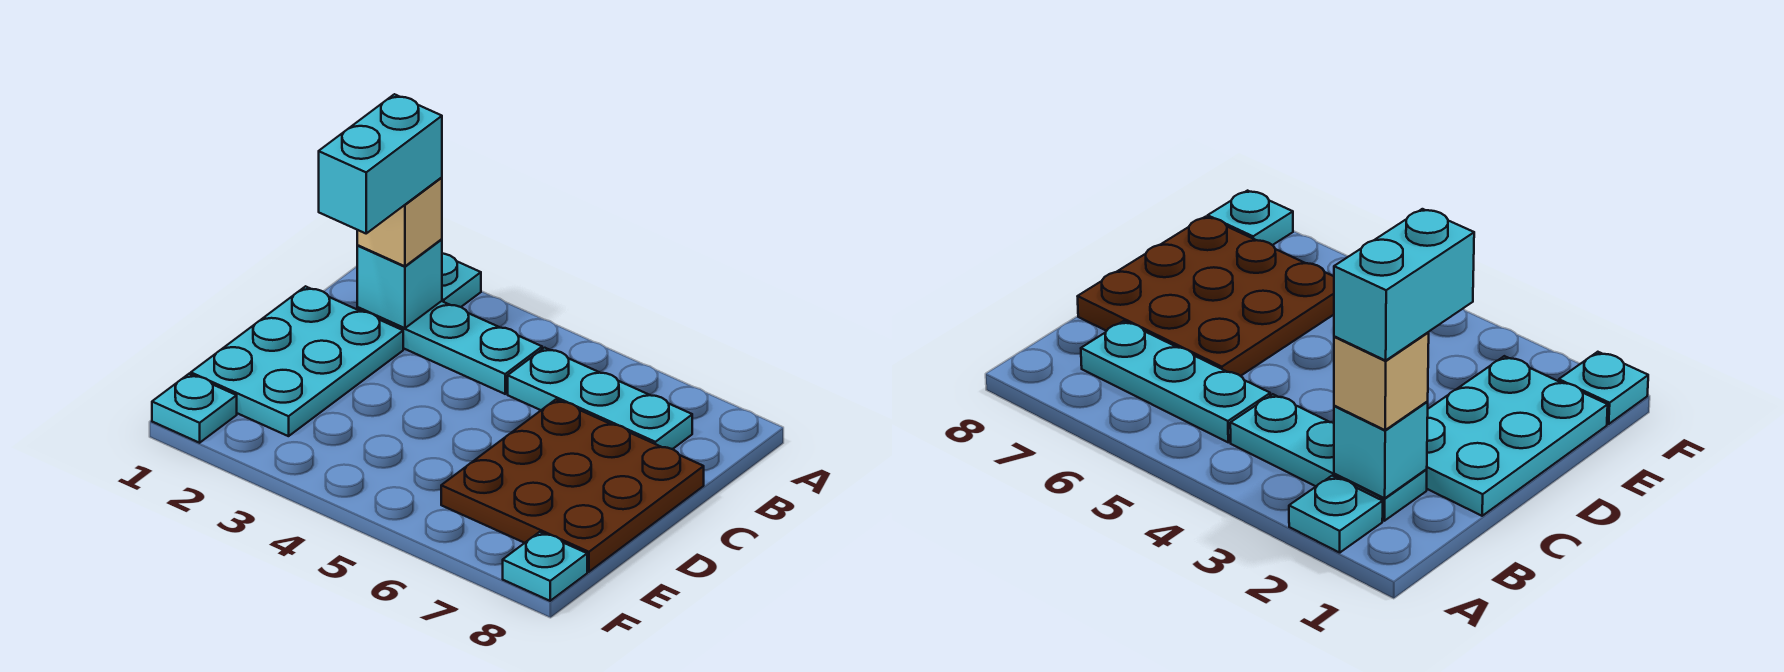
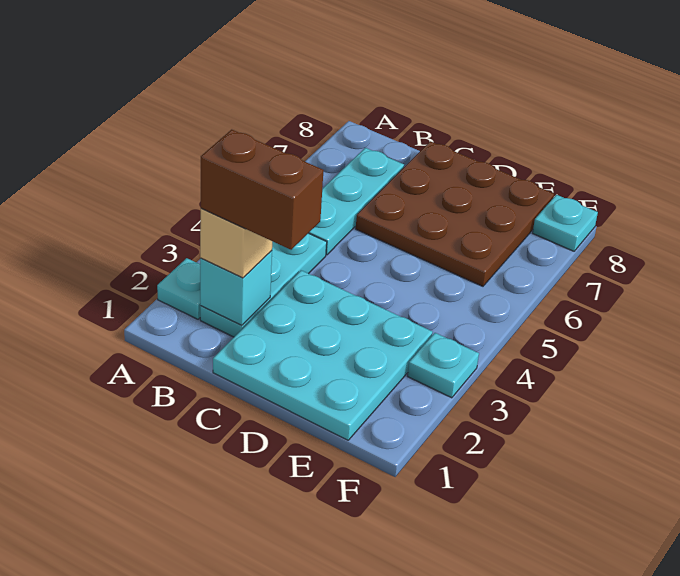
cyan brick B2:C2 level 4 -> brown brick B2:C2 level 4
cyan plate C1:E2 level 1 -> cyan plate C1:E3 level 1
cyan plate F1 level 1 -> cyan plate F3 level 1

